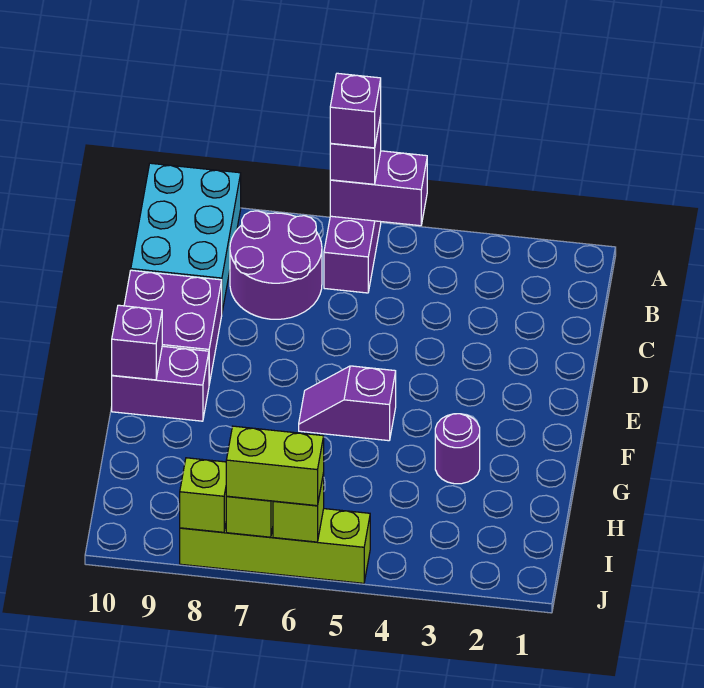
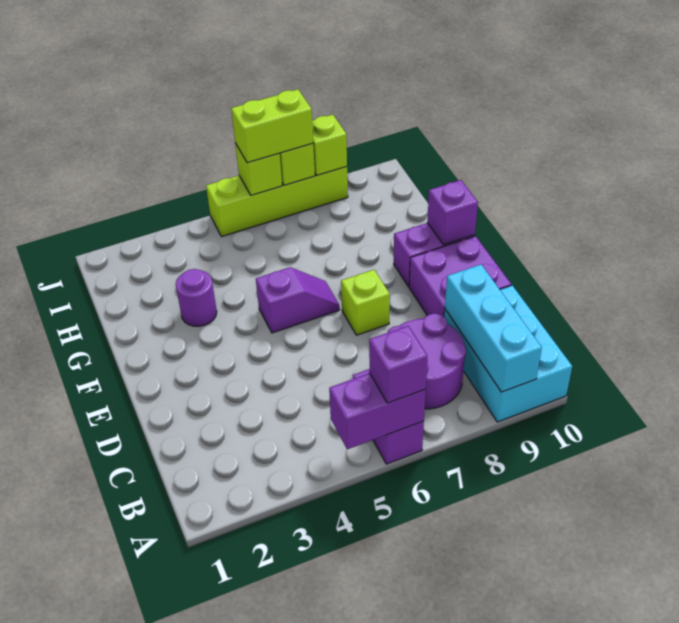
purple brick A6 level 4 -> none
none -> cyan brick A9:C9 level 2
none -> lime brick E7 level 1

